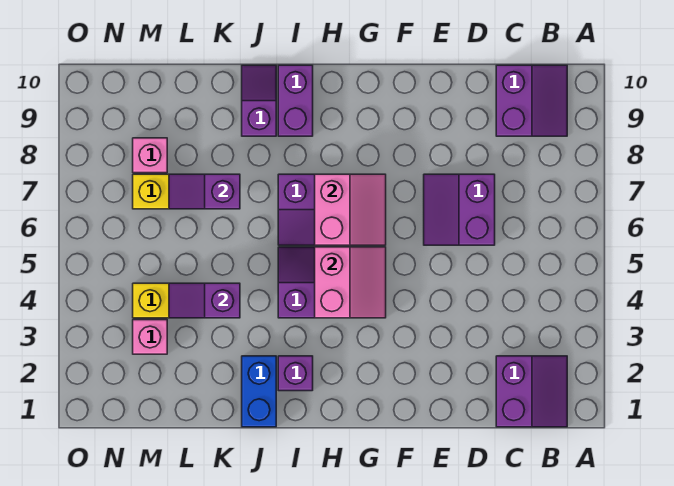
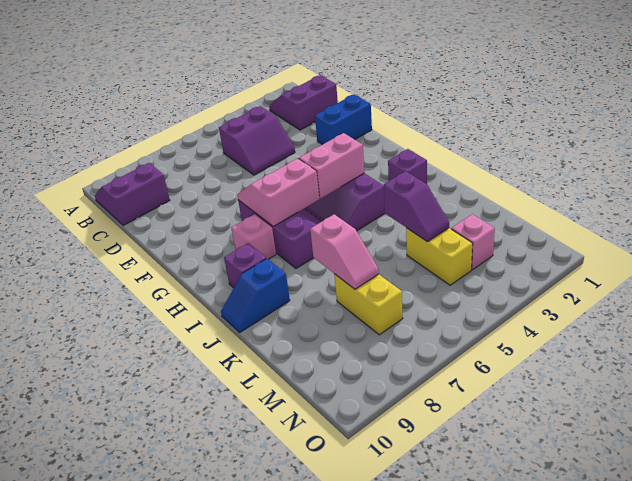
purple slope D6:E7 level 1 top D -> purple slope C4:D5 level 1 top C
purple brick I9:I10 level 1 -> purple brick I9 level 1
blue brick J1:J2 level 1 -> blue brick E1:E2 level 1
purple slope J9:J10 level 1 top 9 -> blue slope J9:J10 level 1 top 9
purple slope K7:L7 level 2 top K -> pink slope K7:L7 level 2 top K
pink brick M8 level 1 -> pink brick H8 level 1

